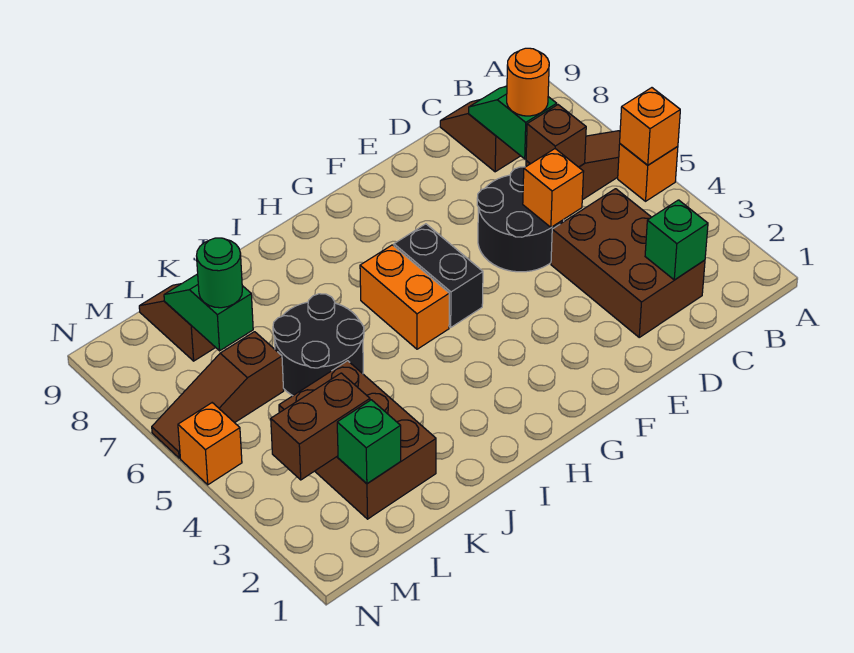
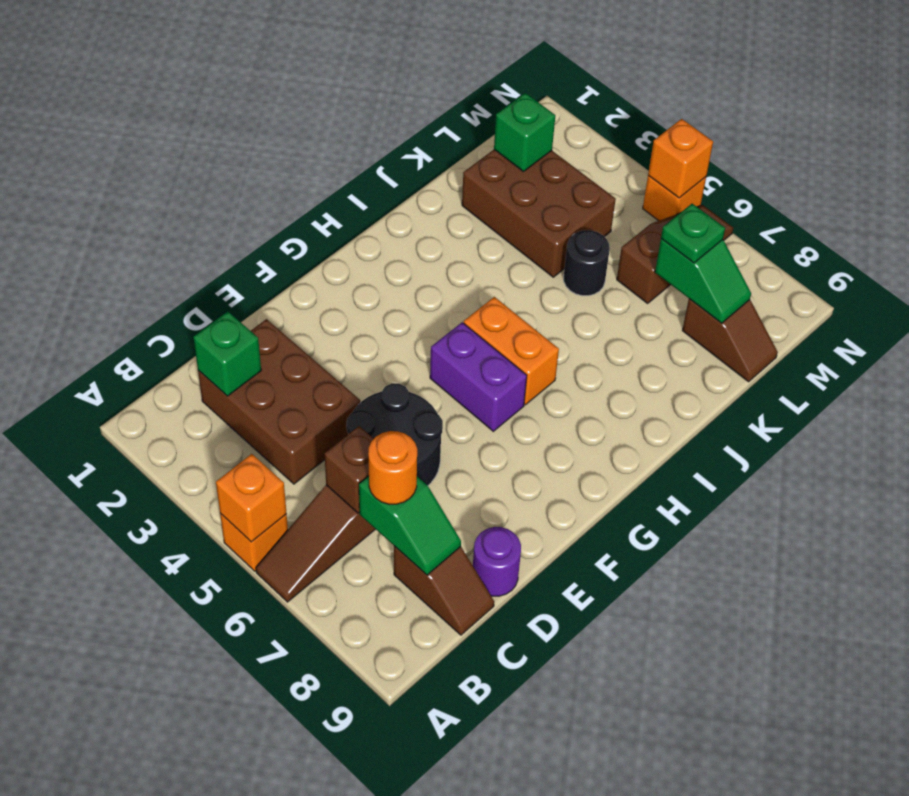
orange brick D5 level 2 -> orange brick N5 level 2
none -> purple round brick D9 level 1
black brick G5:G6 level 1 -> purple brick G5:G6 level 1
black round brick J5:K6 level 1 -> black round brick K5 level 1
brown brick L3:M3 level 2 -> none
green round brick L7 level 3 -> green plate L7 level 3

